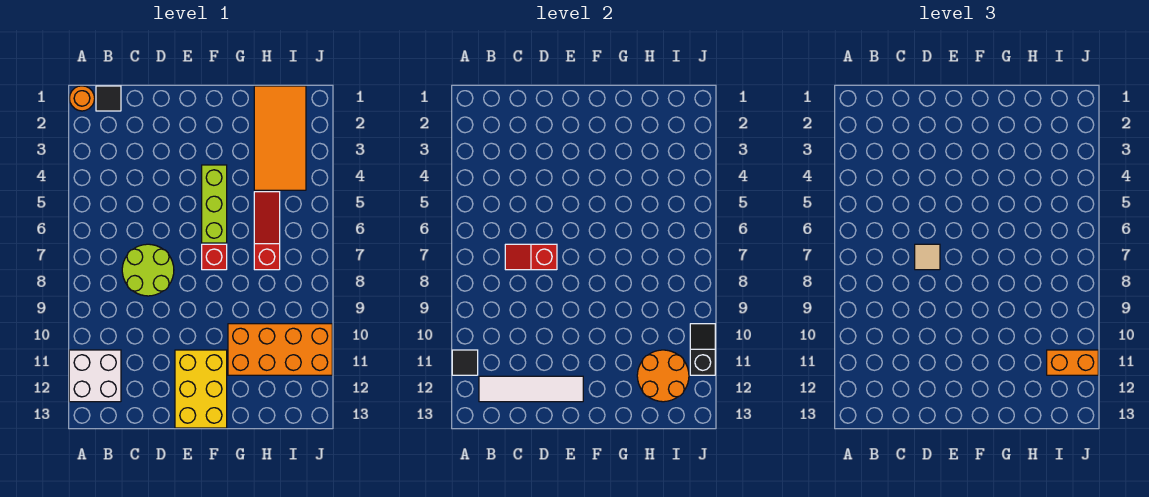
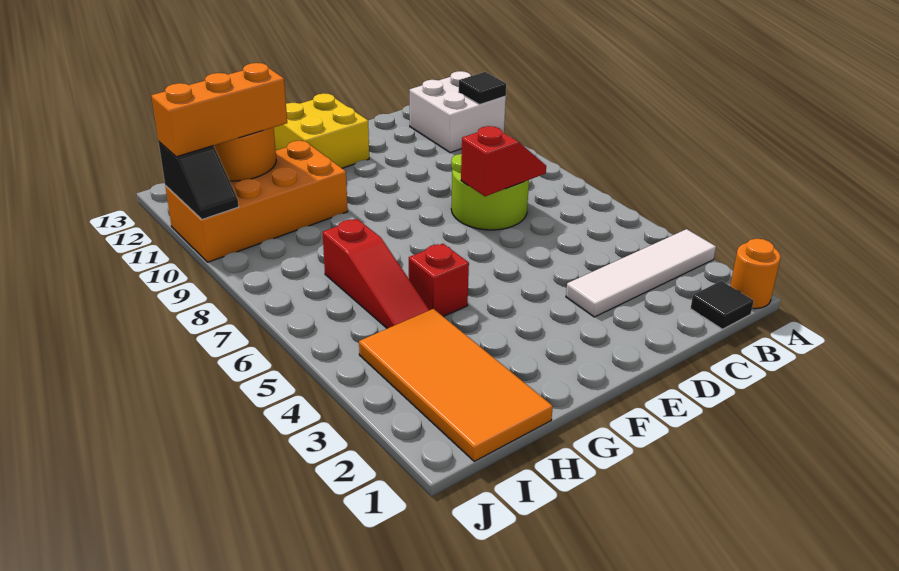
white tile B12:E12 level 2 -> white tile A3:D3 level 1
tan tile D7 level 3 -> none
yellow brick E11:F13 level 1 -> yellow brick E12:F13 level 1
lime brick F4:F6 level 1 -> none
red brick F7 level 1 -> red brick G5 level 1
orange brick I11:J11 level 3 -> orange brick H11:J11 level 3

